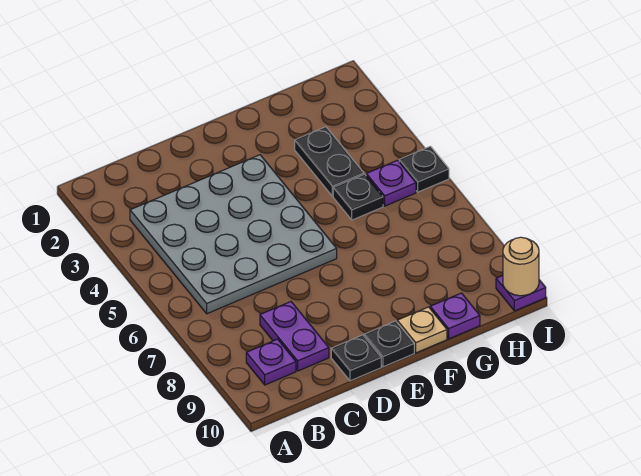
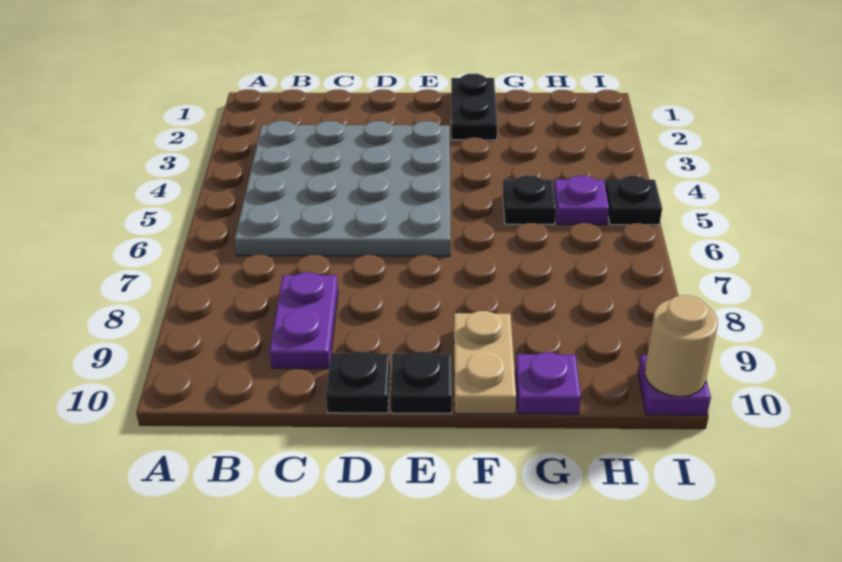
purple plate B9 level 1 -> none
tan plate F10 level 1 -> tan plate F9:F10 level 1
black plate G3:G4 level 1 -> black plate F1:F2 level 1

